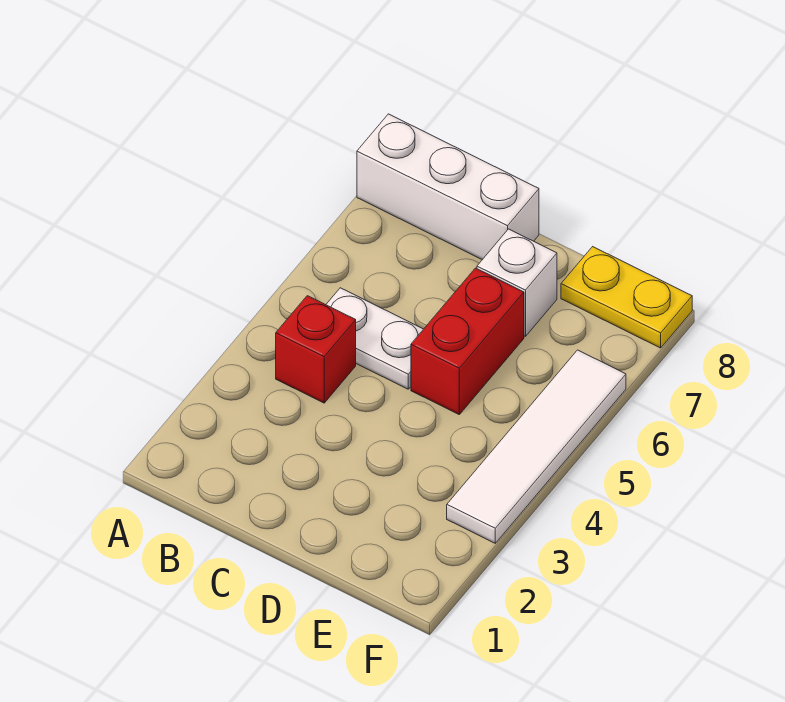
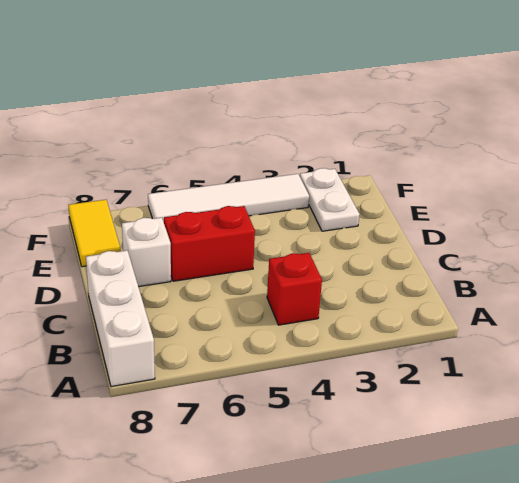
white plate B5:C5 level 1 -> white plate E2:F2 level 1
yellow plate E8:F8 level 1 -> yellow tile E8:F8 level 1

